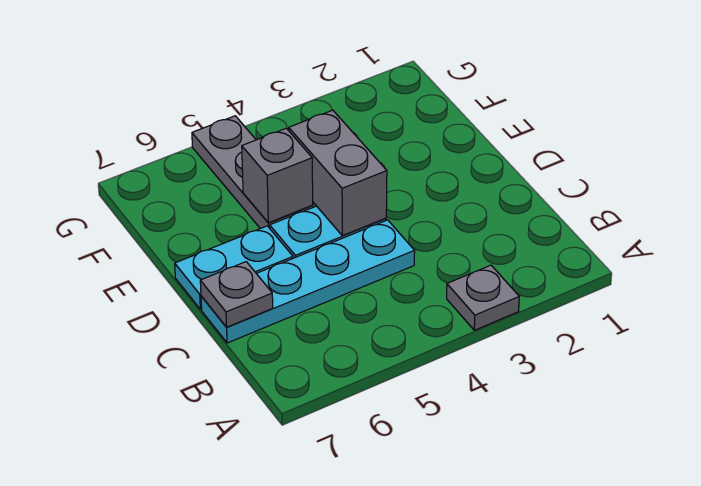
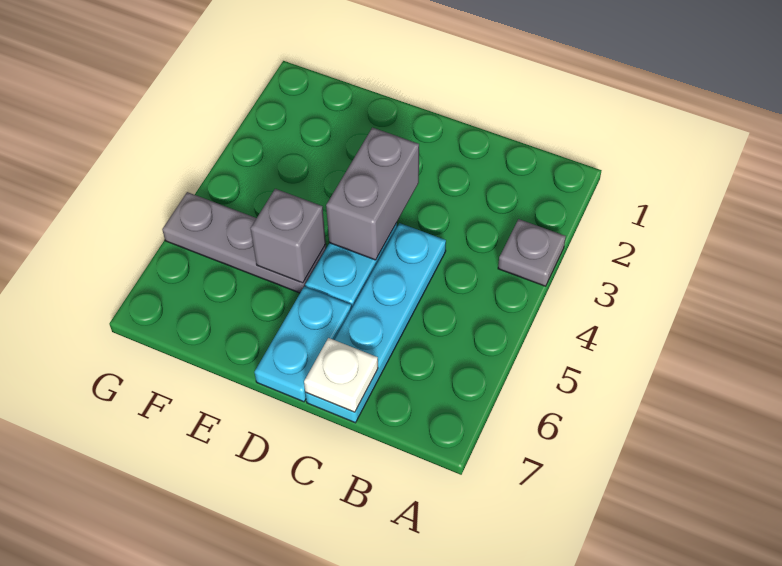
grey plate C7 level 2 -> white plate C7 level 2
grey brick D4:E4 level 2 -> grey brick D3:D4 level 2

